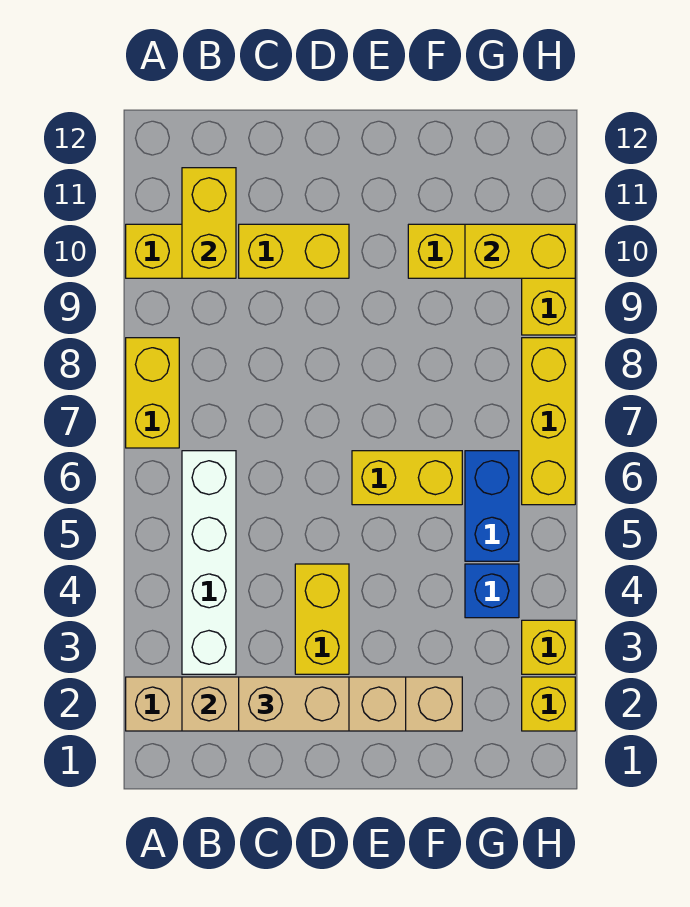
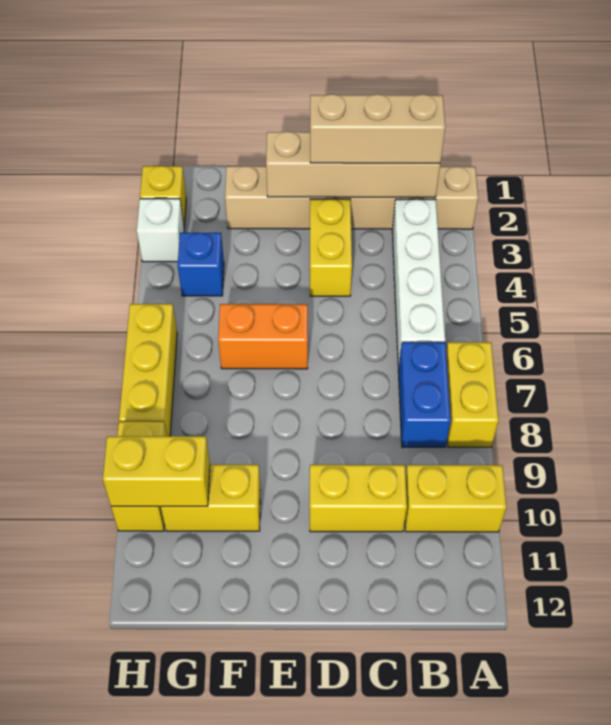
yellow brick B10:B11 level 2 -> none
tan brick C2:D2 level 3 -> tan brick B2:D2 level 3
yellow brick E6:F6 level 1 -> orange brick E6:F6 level 1
blue brick G5:G6 level 1 -> blue brick B7:B8 level 1
yellow brick H3 level 1 -> white brick H3 level 1

